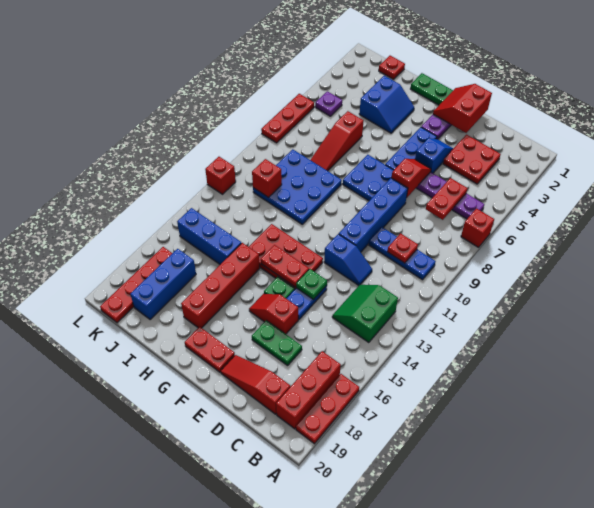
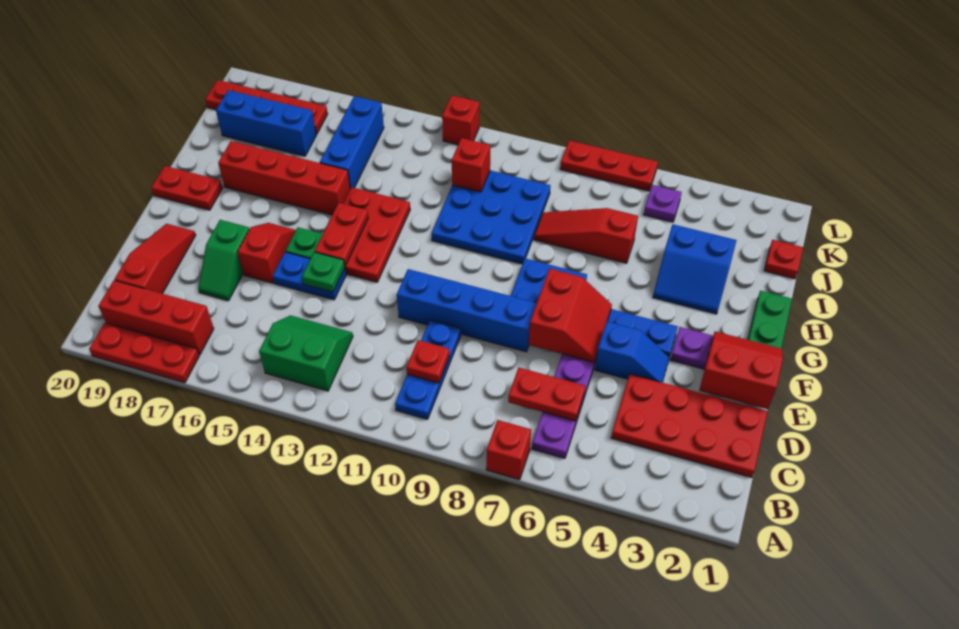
red plate C3:D4 level 1 -> red plate C1:D4 level 1
blue slope D12:E12 level 1 top E -> none
green plate D17:E17 level 1 -> green slope D17:E17 level 1 top E
red slope E6:E7 level 2 top 7 -> red slope E6:F7 level 2 top 7
red plate F19:G19 level 1 -> red plate G19:G20 level 1

